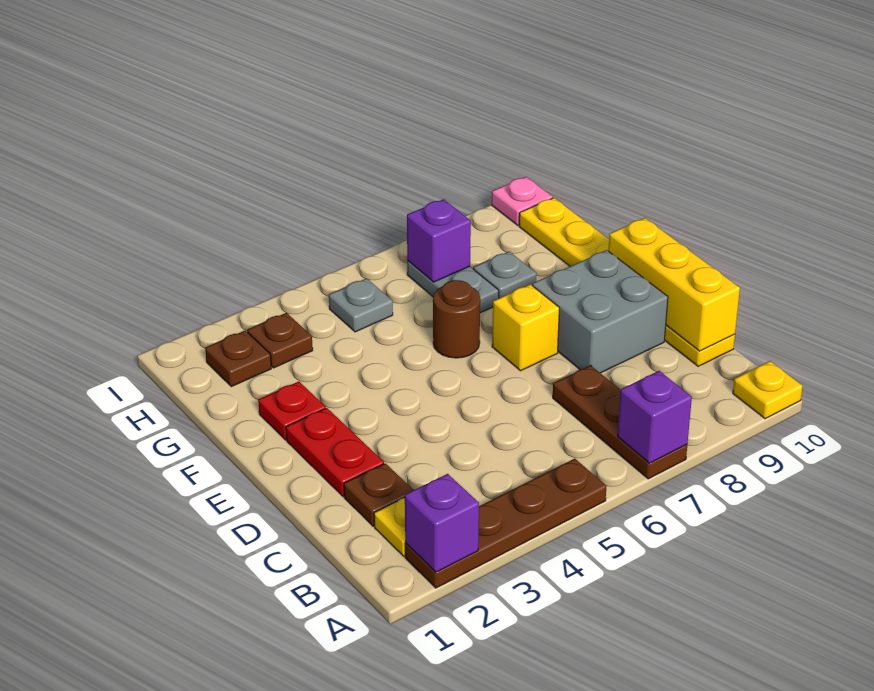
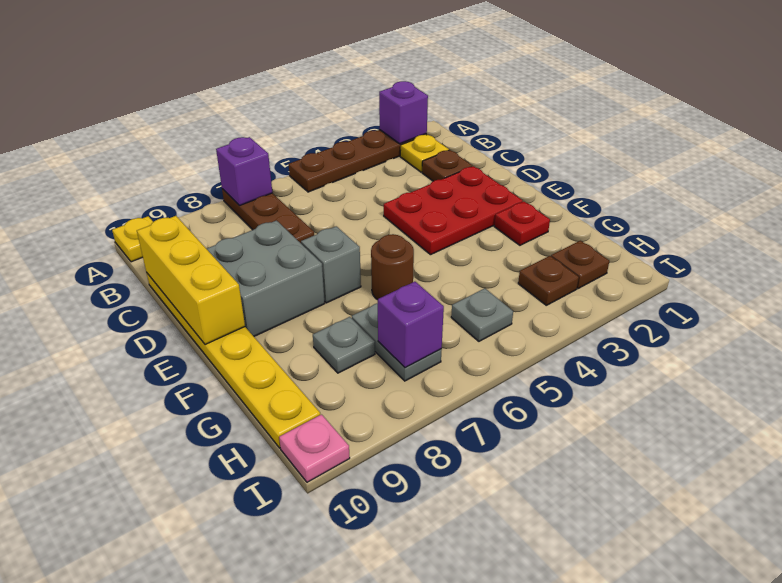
red plate D2:E2 level 1 -> red plate D2:E4 level 1
yellow brick E7 level 1 -> grey brick E7 level 1

